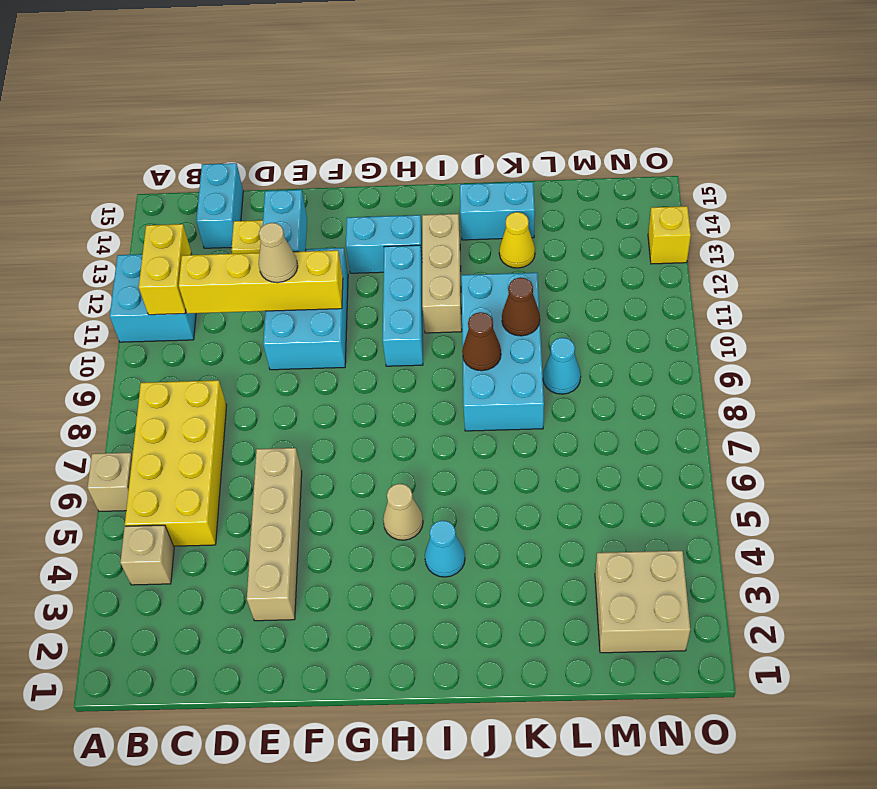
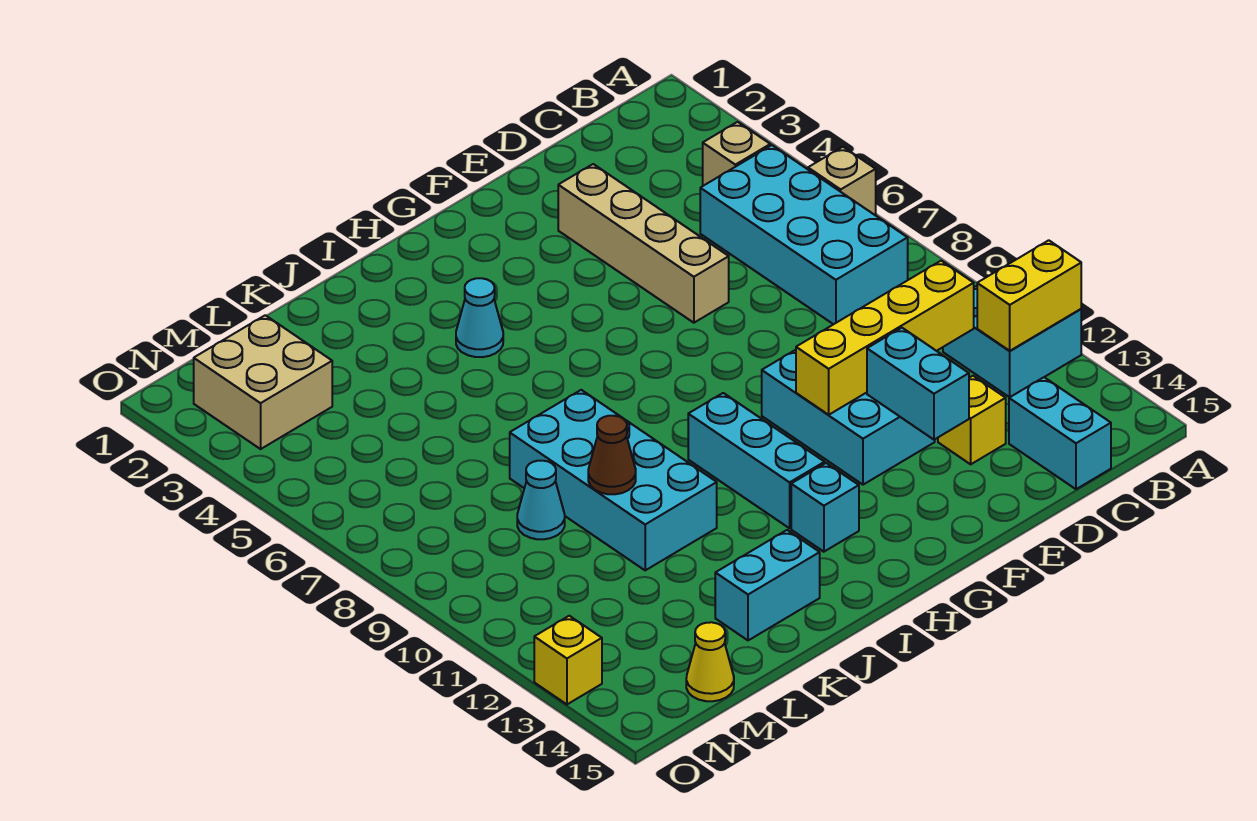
yellow brick B5:C8 level 1 -> cyan brick B5:C8 level 1
yellow brick B11:B12 level 2 -> yellow brick A12:B12 level 2
tan cone E11 level 3 -> none
cyan brick G13:H13 level 1 -> cyan brick H13 level 1
tan cone H5 level 1 -> none
tan brick I11:I13 level 1 -> none
brown cone J9 level 2 -> none
yellow cone K13 level 1 -> yellow cone M15 level 1

